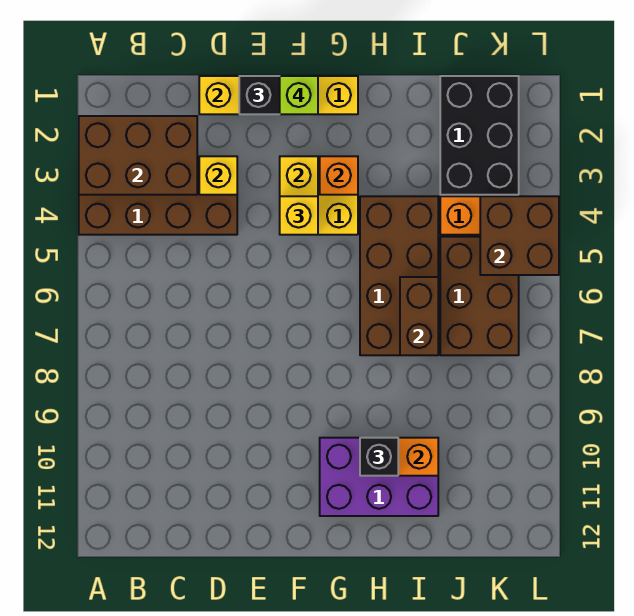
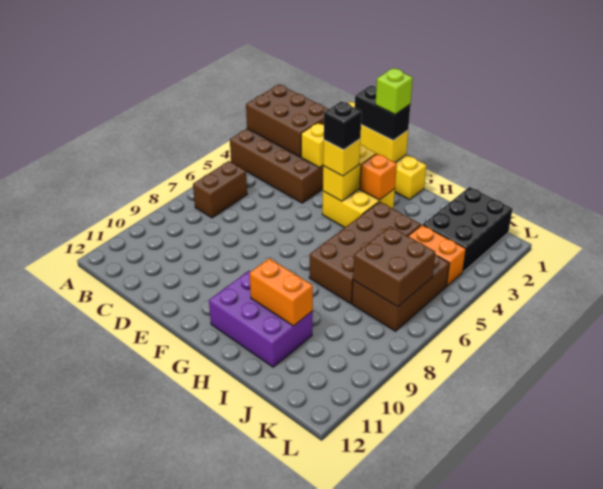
black brick H10 level 3 -> black brick F4 level 4
brown brick I6:I7 level 2 -> brown brick B6:B7 level 1
brown brick K4:L5 level 2 -> brown brick J6:K7 level 2

